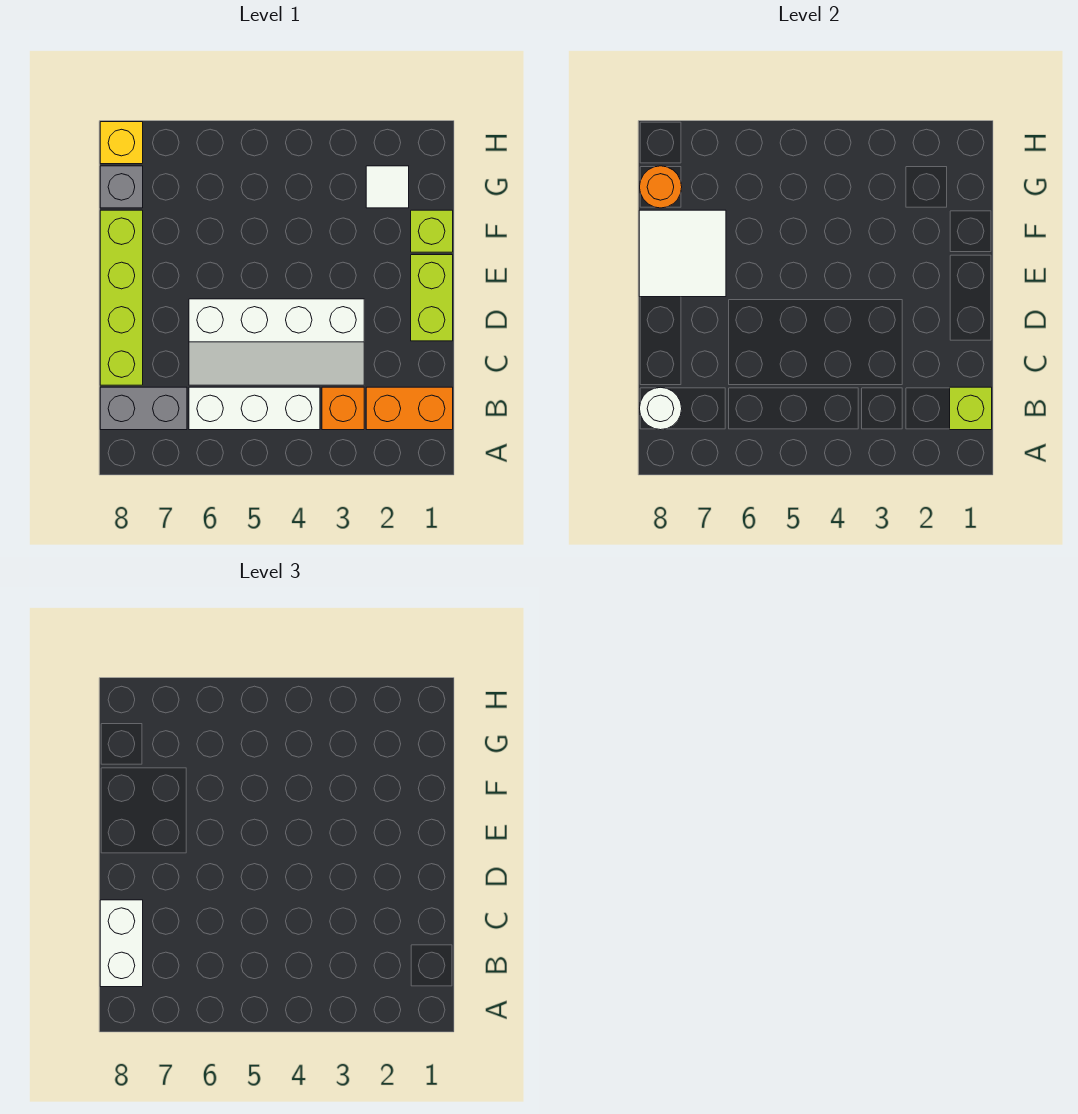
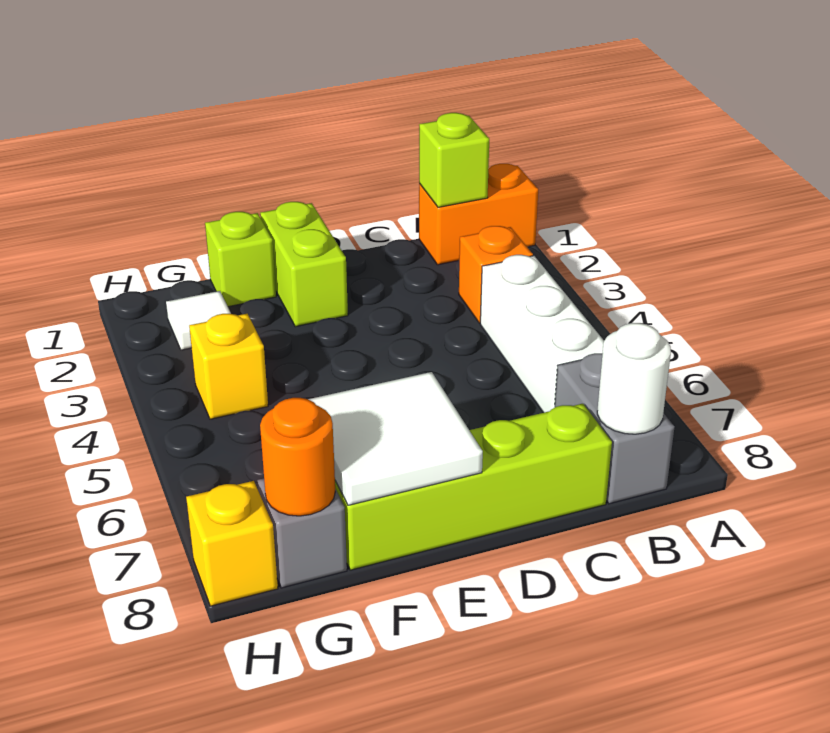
orange brick B1:B2 level 1 -> orange brick A1:B1 level 1
white brick B8:C8 level 3 -> none
white slope C3:D6 level 1 top D -> none
lime brick D1:E1 level 1 -> lime brick E1:E2 level 1
none -> yellow brick G4 level 1

